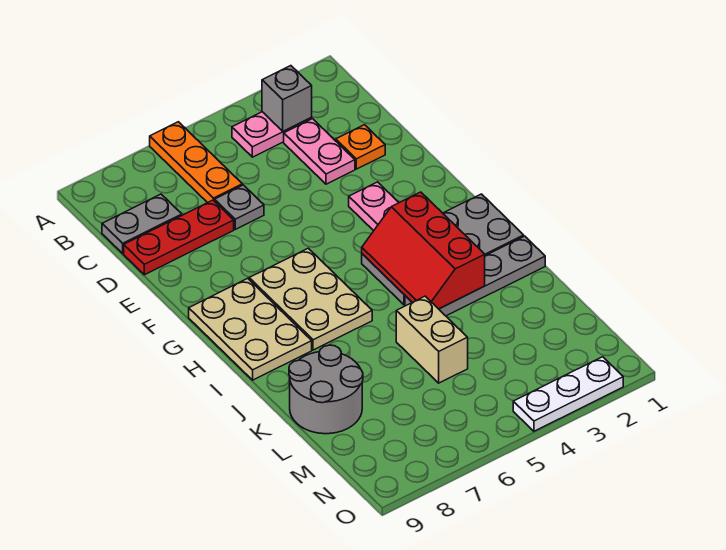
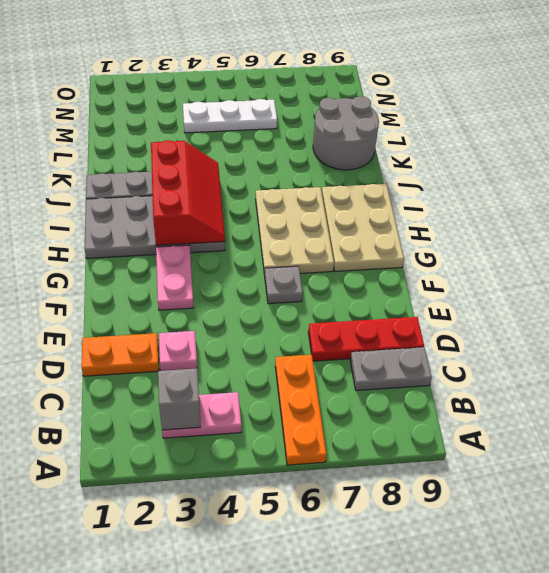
pink plate C3:D3 level 1 -> pink plate D3 level 1
orange plate D2 level 1 -> orange plate D1:D2 level 1
grey plate D6 level 1 -> grey plate F6 level 1
tan brick K5:L5 level 1 -> none
white plate O2:O4 level 1 -> white plate M4:M6 level 1

